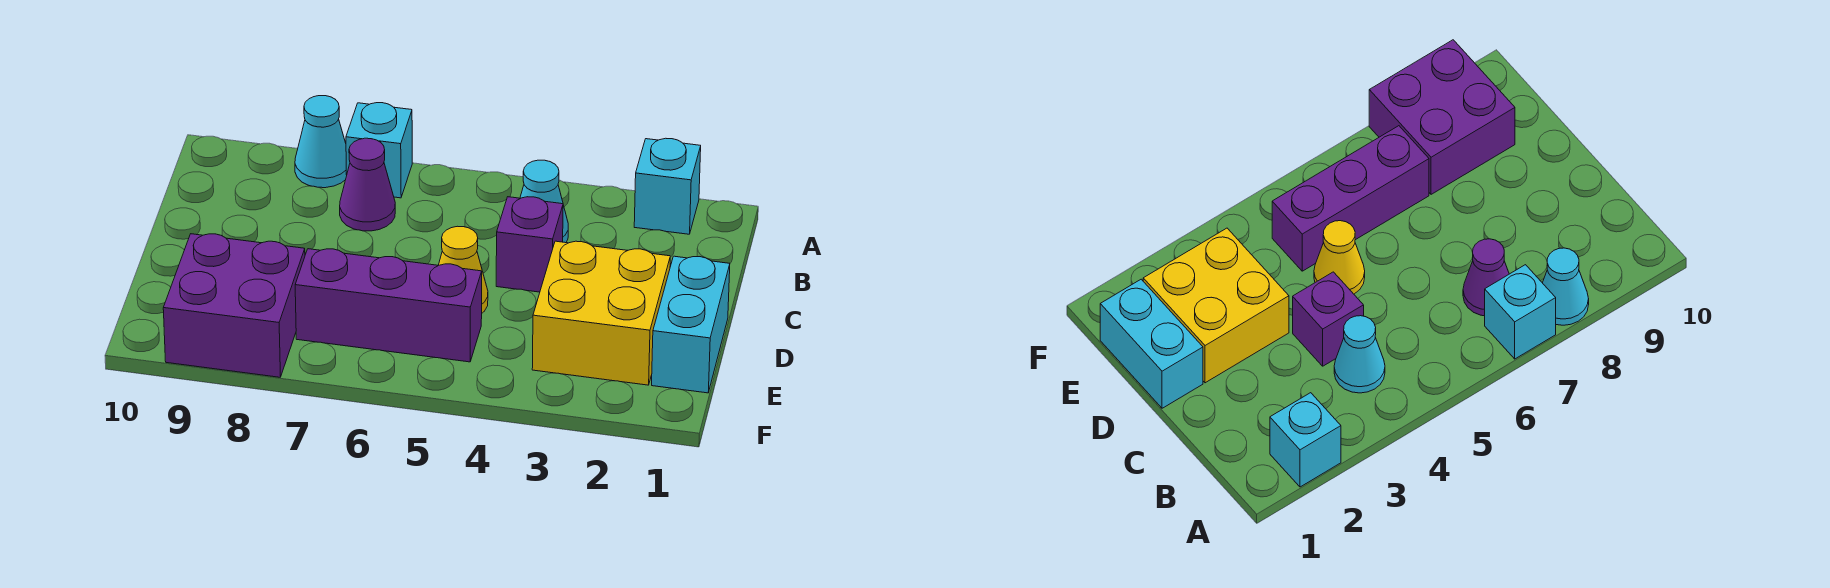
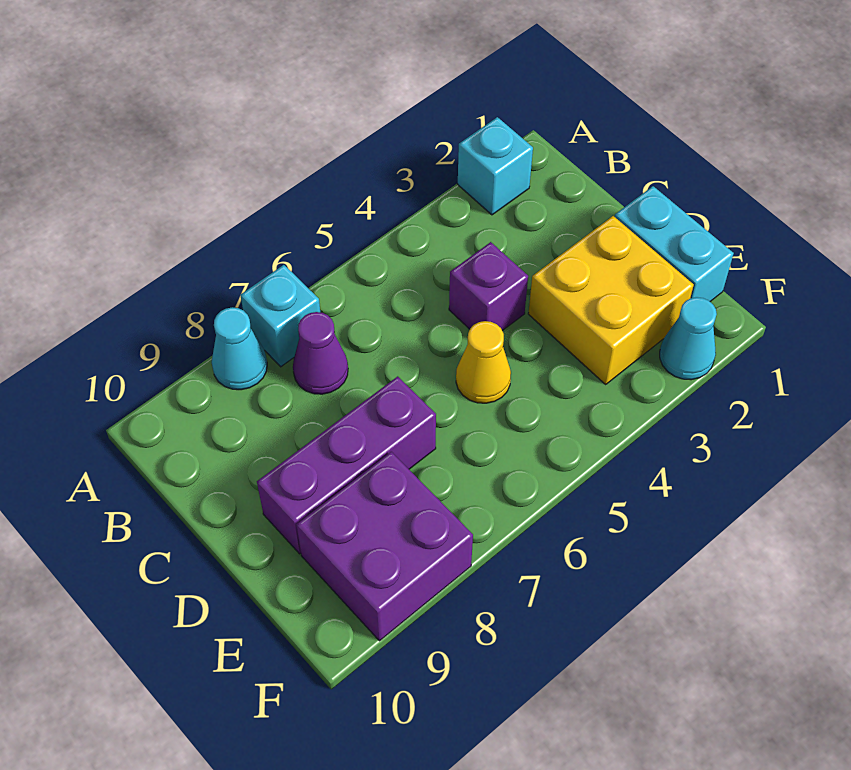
cyan cone B4 level 1 -> cyan cone F2 level 1
purple brick E5:E7 level 1 -> purple brick D7:D9 level 1

